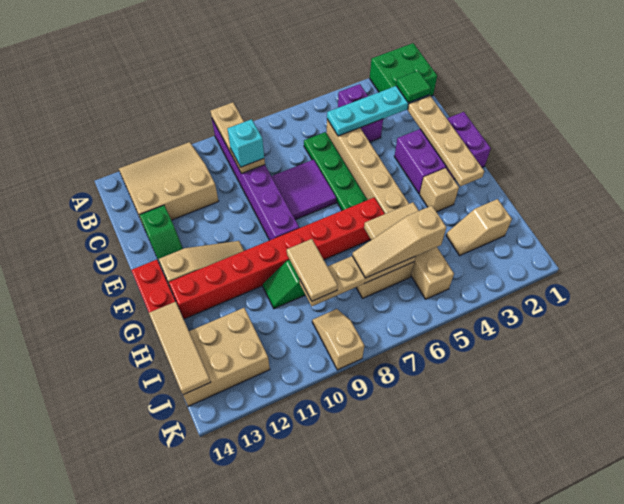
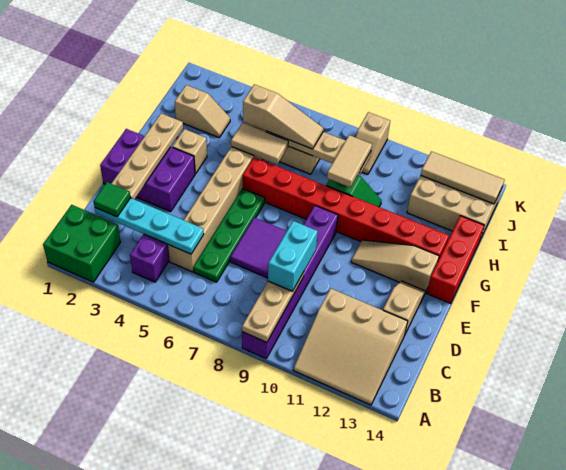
cyan brick C9 level 3 -> cyan brick C9:D9 level 3
green slope D13:E13 level 1 top D -> tan slope D13:E13 level 1 top D
tan tile H14:J14 level 2 -> tan tile J12:J14 level 2

